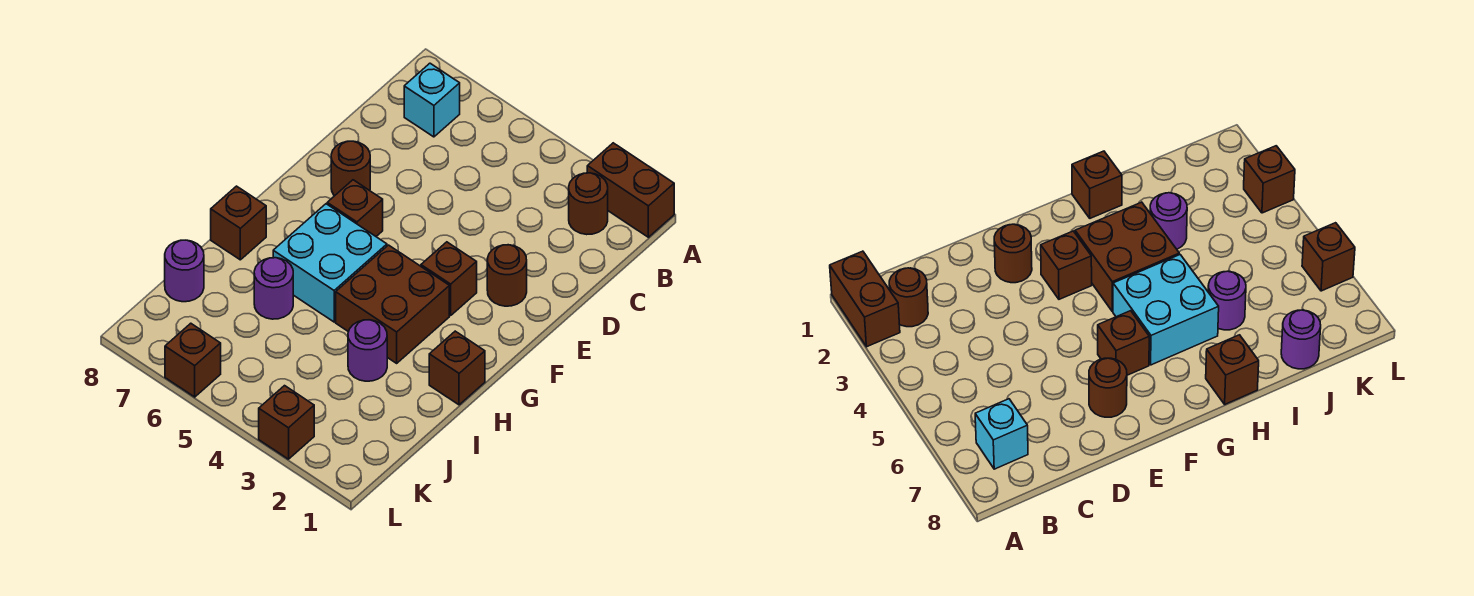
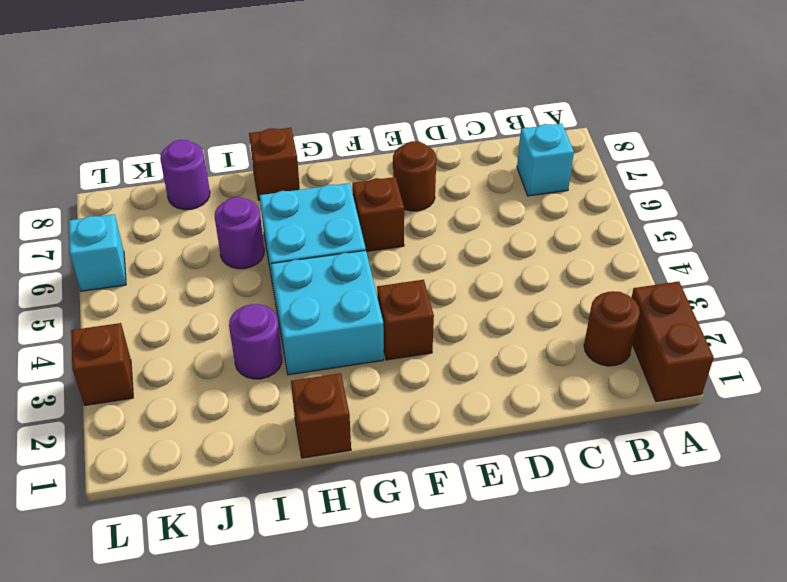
brown round brick E2 level 1 -> none
brown brick G3:H4 level 1 -> cyan brick G3:H4 level 1
brown brick L6 level 1 -> cyan brick L6 level 1

